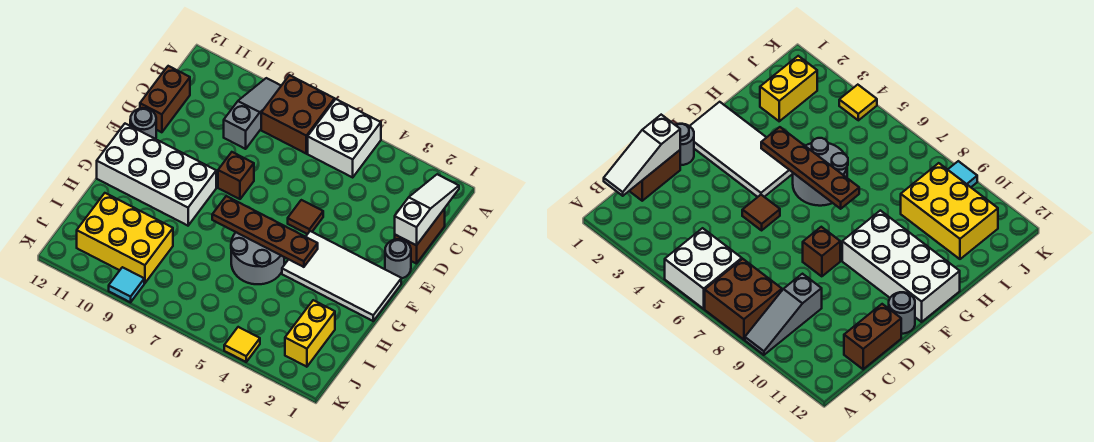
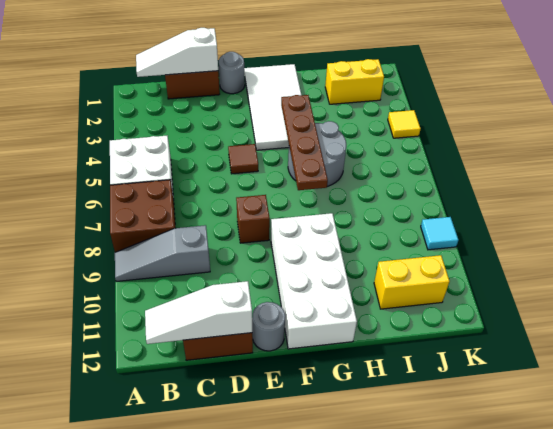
none -> white slope B12:D12 level 2 top D
yellow brick I9:J11 level 1 -> yellow brick I11:J11 level 1

